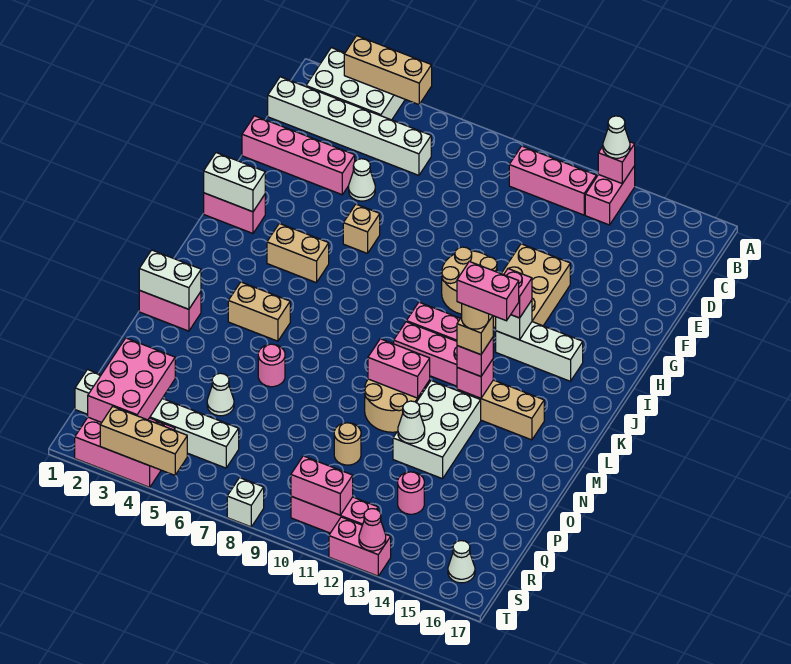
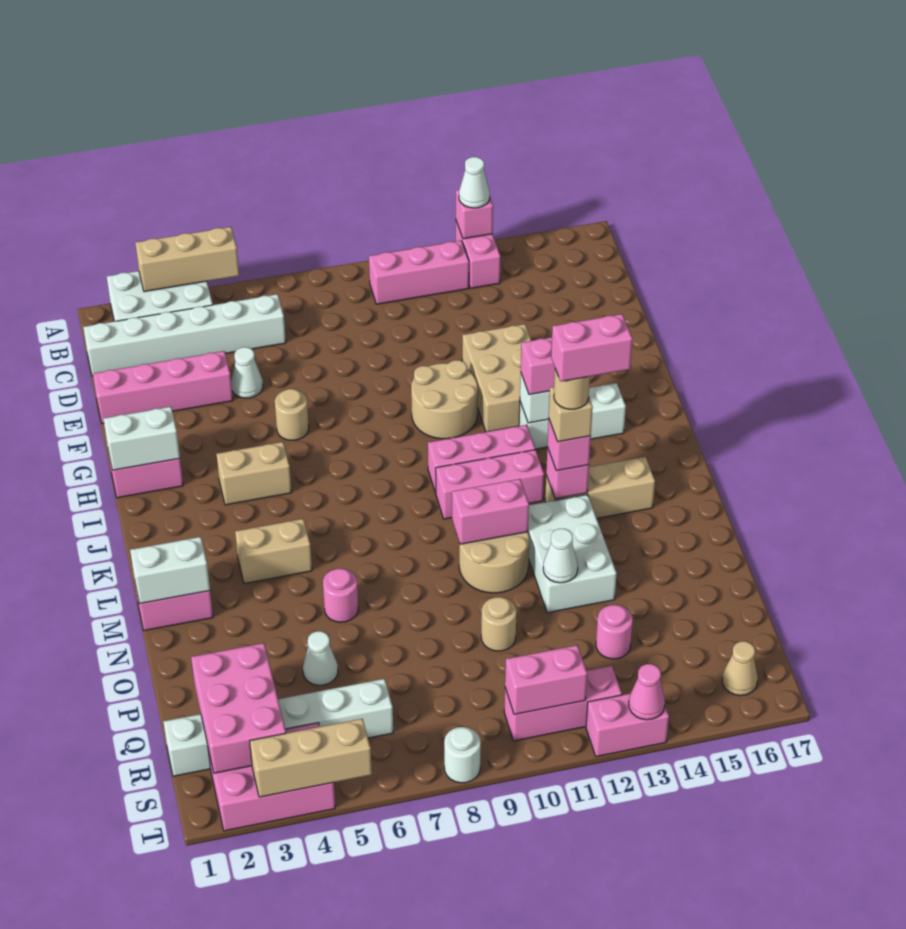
tan brick G6 level 1 -> tan round brick G6 level 1
white cone S16 level 1 -> tan cone S16 level 1
white brick T8 level 1 -> white round brick T8 level 1

